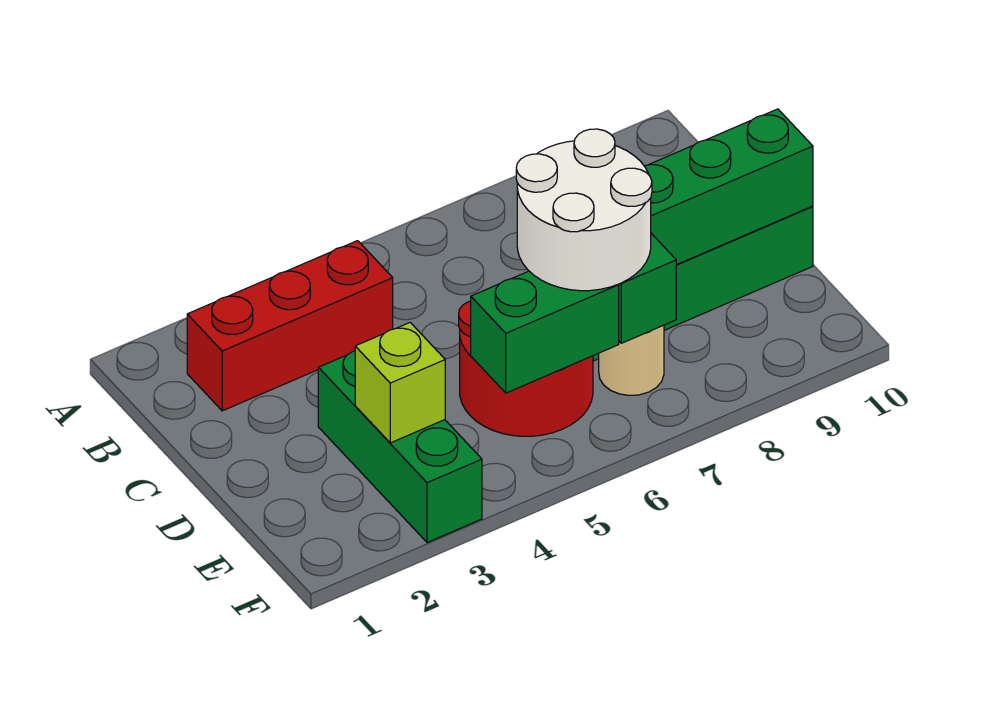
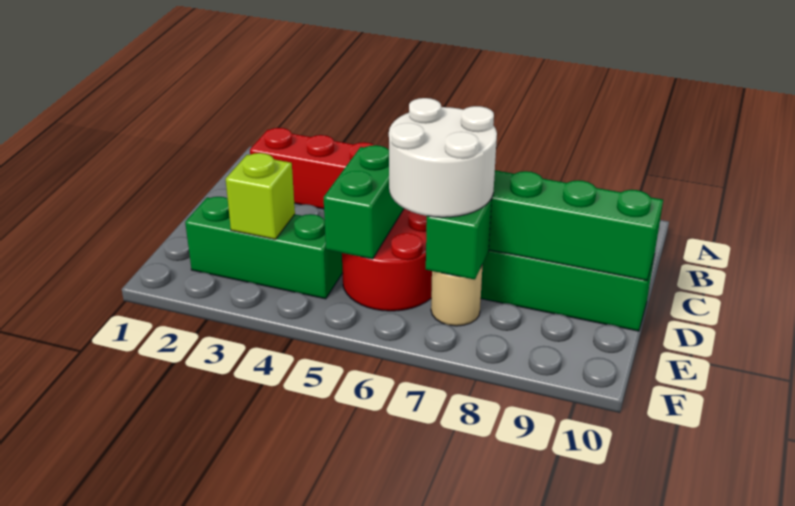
green brick D3:F3 level 1 -> green brick E2:E4 level 1
green brick E5:E6 level 2 -> green brick D5:E5 level 2

